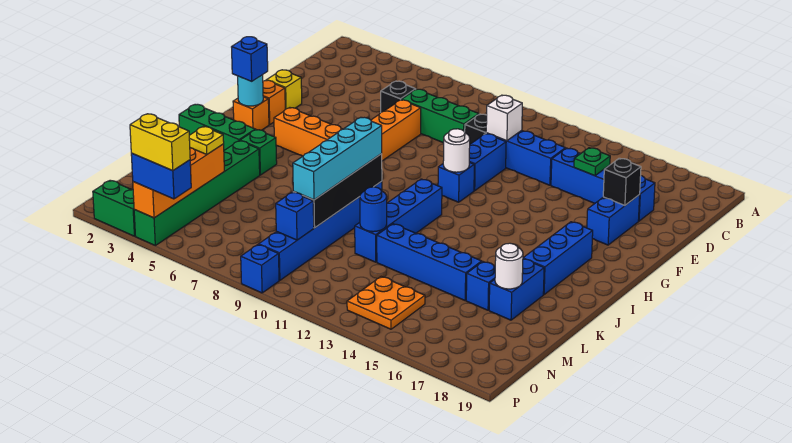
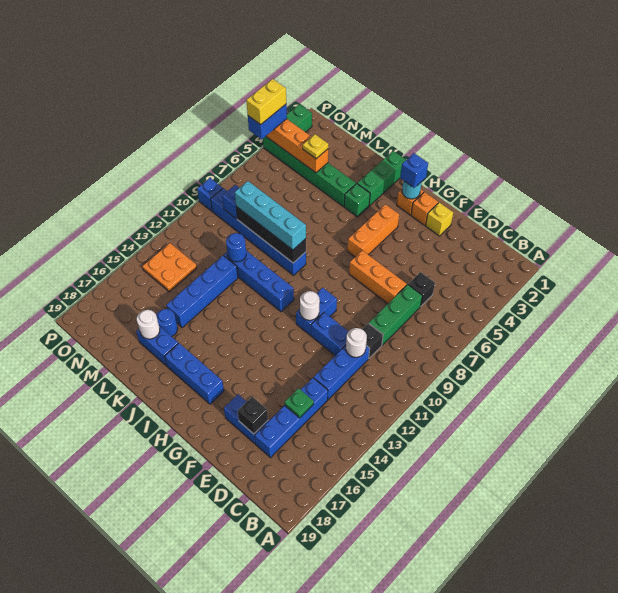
white brick D11 level 2 -> white round brick D11 level 2
blue brick G11 level 1 -> blue brick G10:G11 level 1
blue brick L16 level 1 -> blue round brick L16 level 1

